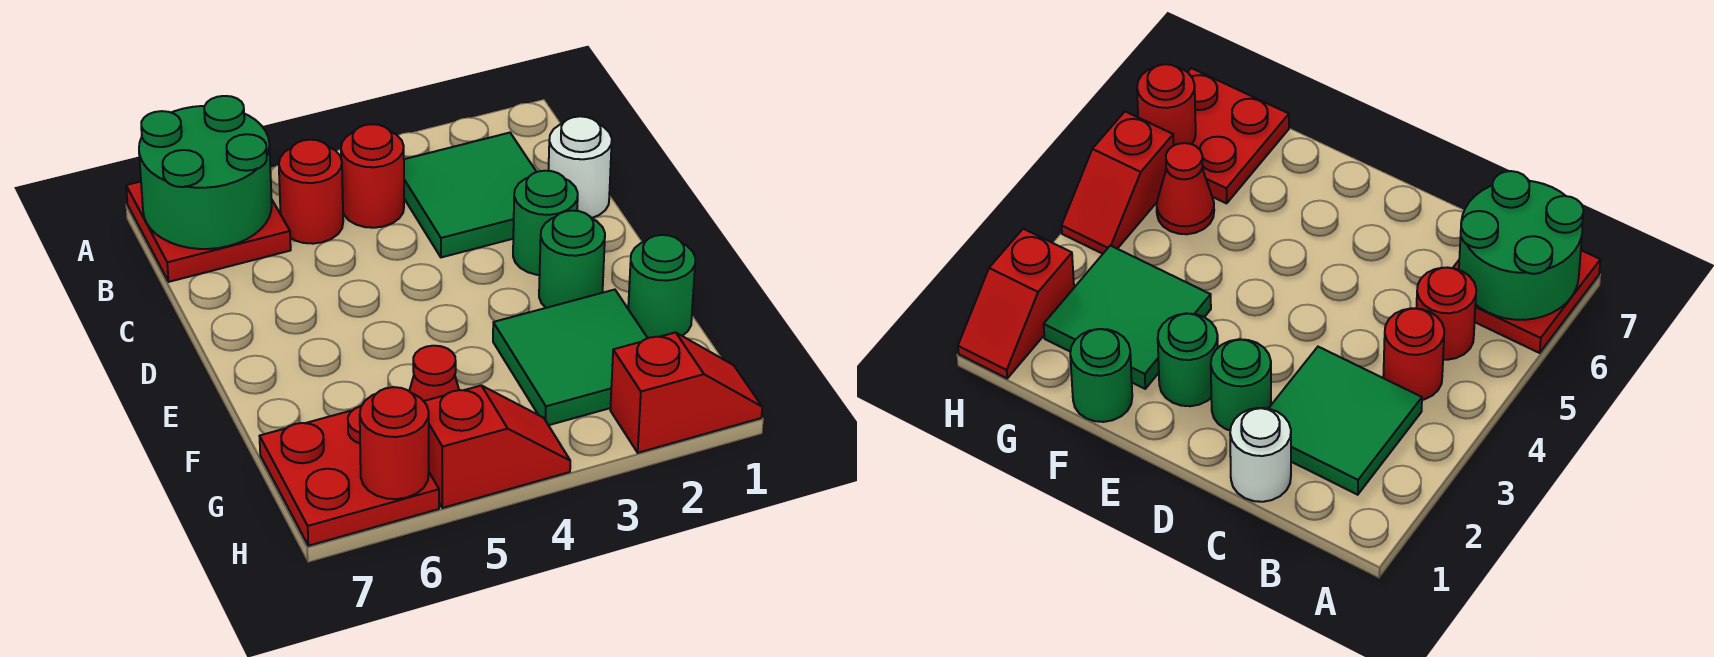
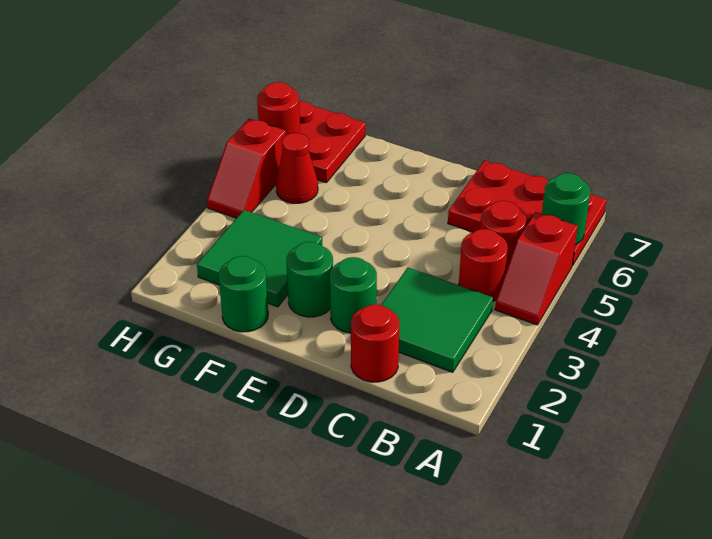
red plate A6:B7 level 1 -> red plate A6:C7 level 1
green round brick A6:B7 level 2 -> green round brick A6 level 2
white round brick C1 level 1 -> red round brick C1 level 1
red slope H1:H2 level 1 top 2 -> red slope A4:A5 level 1 top 5

